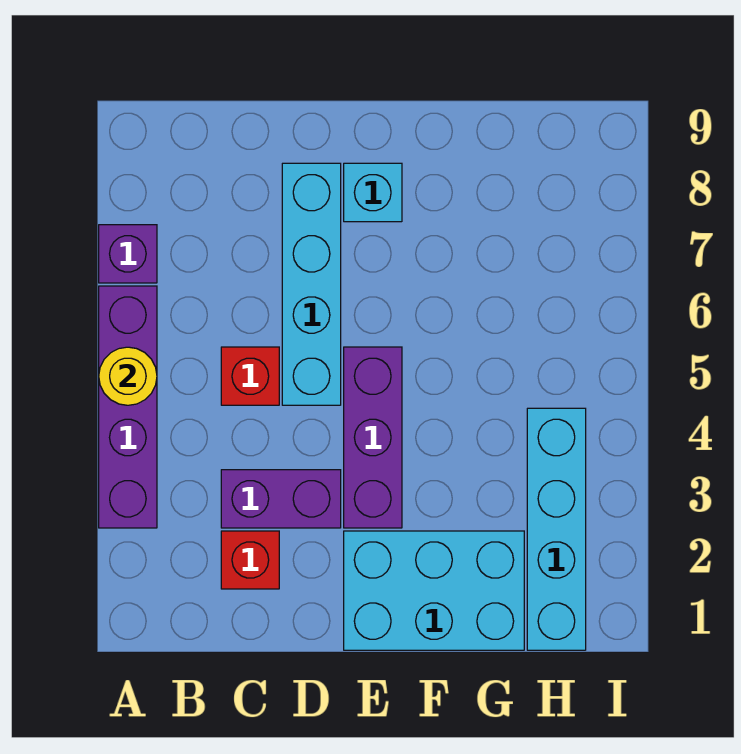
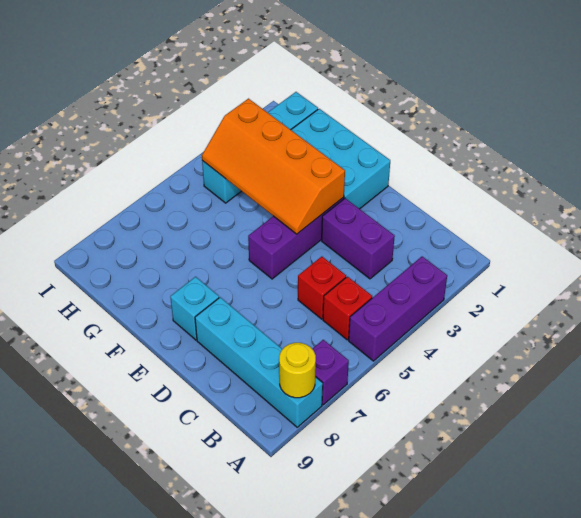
purple brick A3:A6 level 1 -> purple brick A3:A5 level 1
yellow round brick A5 level 2 -> yellow round brick A8 level 2
red brick C2 level 1 -> red brick B5 level 1
cyan brick D5:D8 level 1 -> cyan brick A8:D8 level 1
none -> orange slope E3:H4 level 2 top 3

